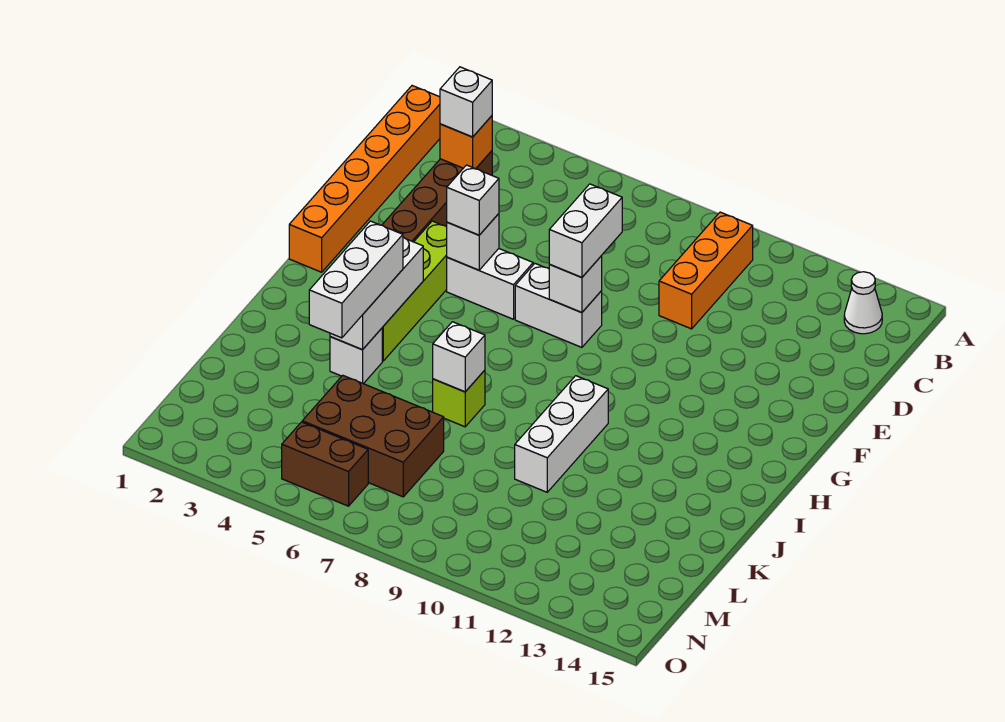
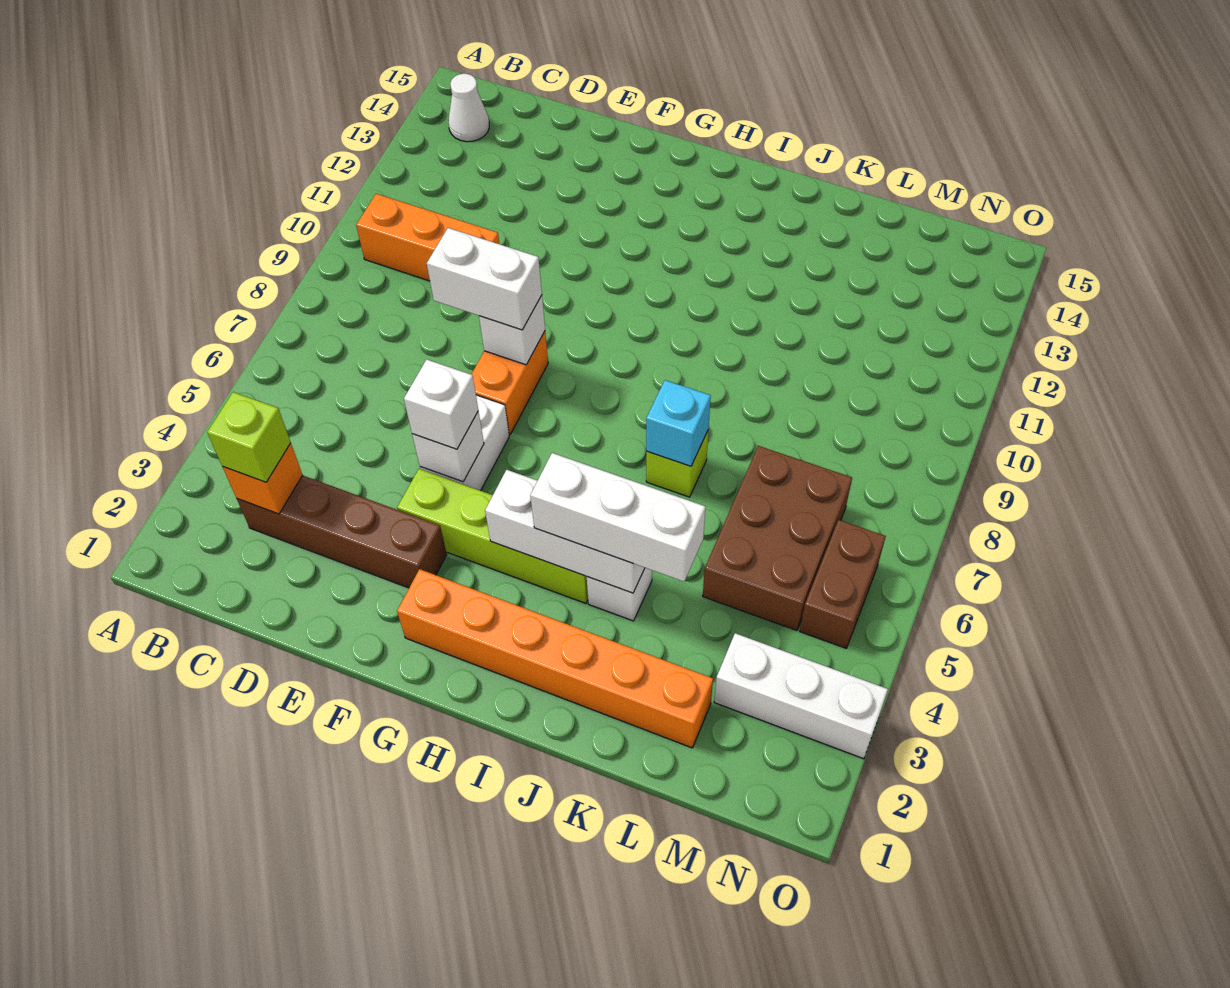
orange brick B1:G1 level 1 -> orange brick G2:L2 level 1
white brick C3 level 3 -> lime brick C3 level 3
white brick F7:F8 level 1 -> orange brick F7:F8 level 1
white brick I10:K10 level 1 -> white brick M3:O3 level 1
white brick J7 level 2 -> cyan brick J7 level 2

